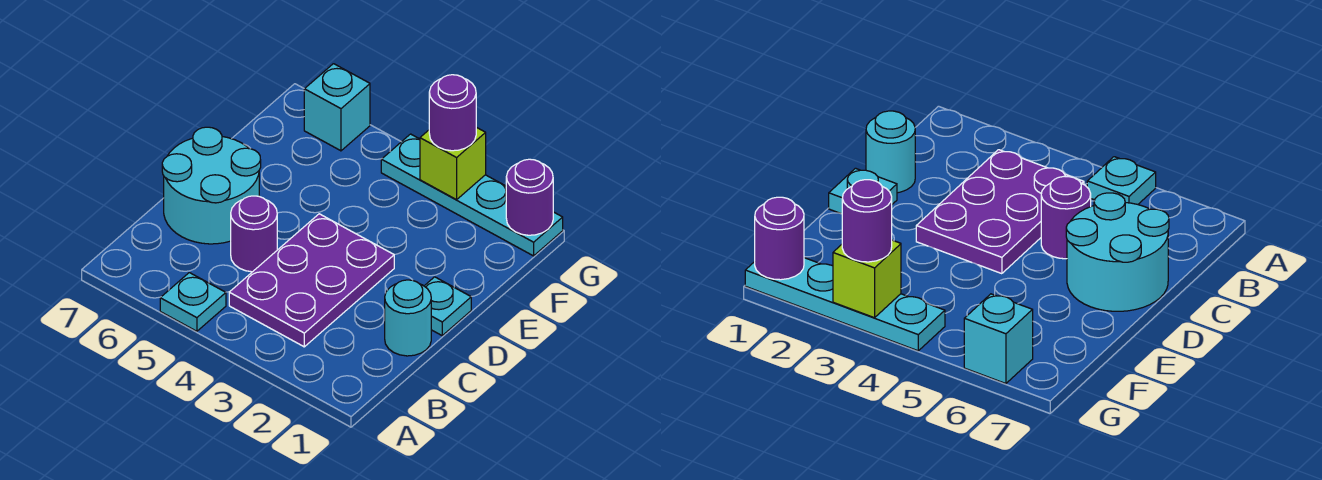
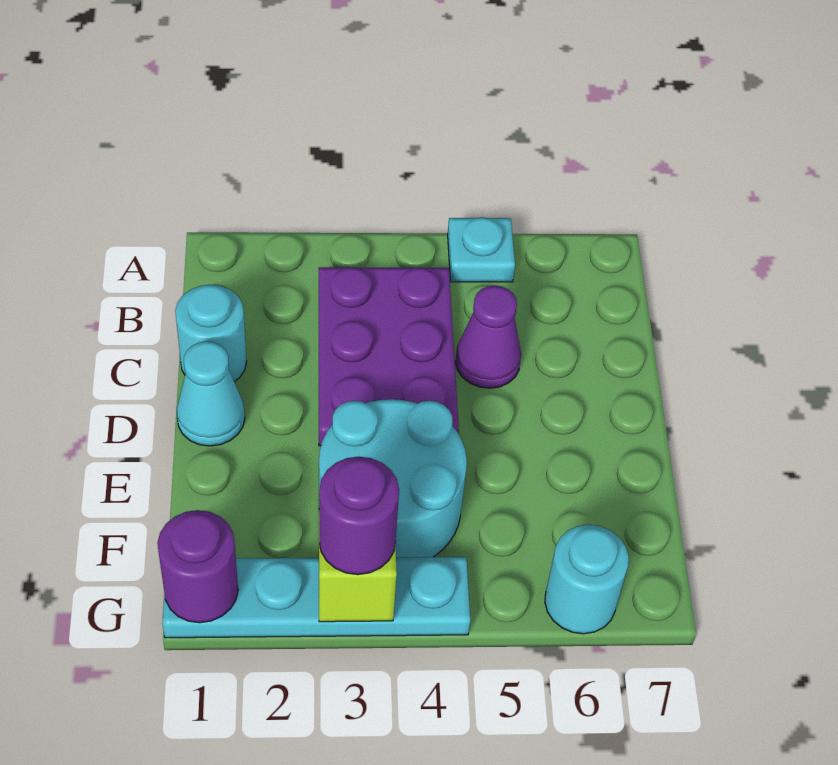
purple round brick C5 level 1 -> purple cone C5 level 1
cyan round brick C6:D7 level 1 -> cyan round brick E3:F4 level 1
cyan plate D1 level 1 -> cyan cone D1 level 1
cyan brick G6 level 1 -> cyan round brick G6 level 1

